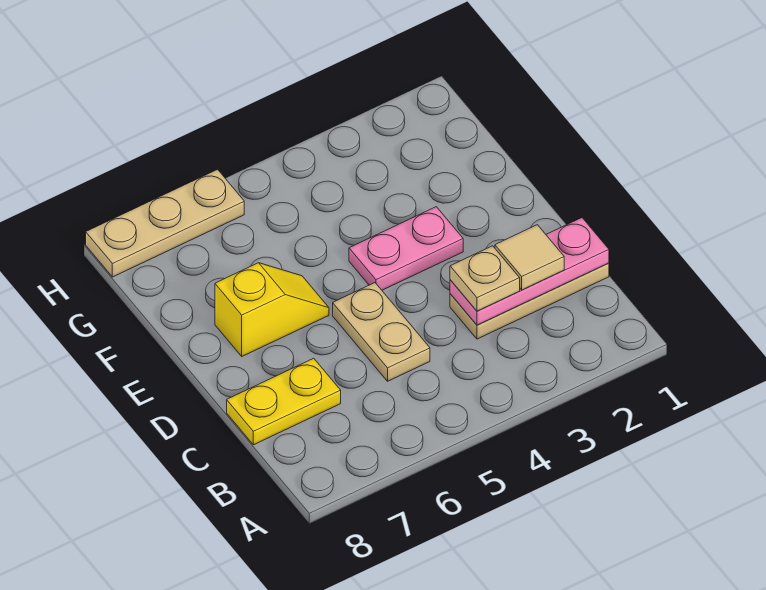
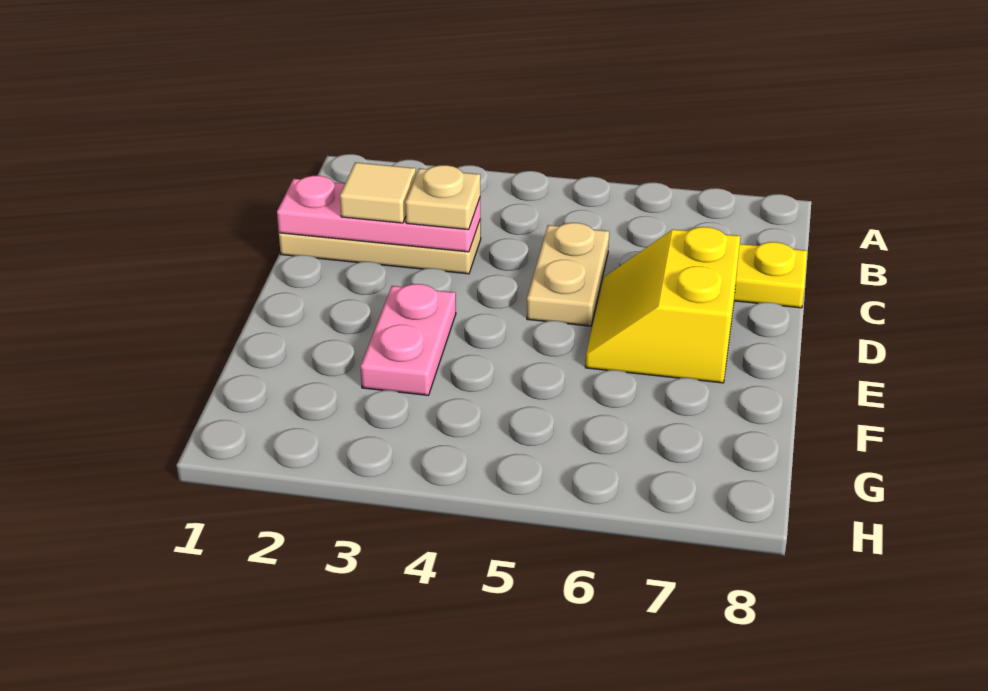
pink plate E3:E4 level 1 -> pink plate E3:F3 level 1
yellow slope E6:E7 level 1 top 7 -> yellow slope D6:E7 level 1 top 7
tan plate H6:H8 level 1 -> none

